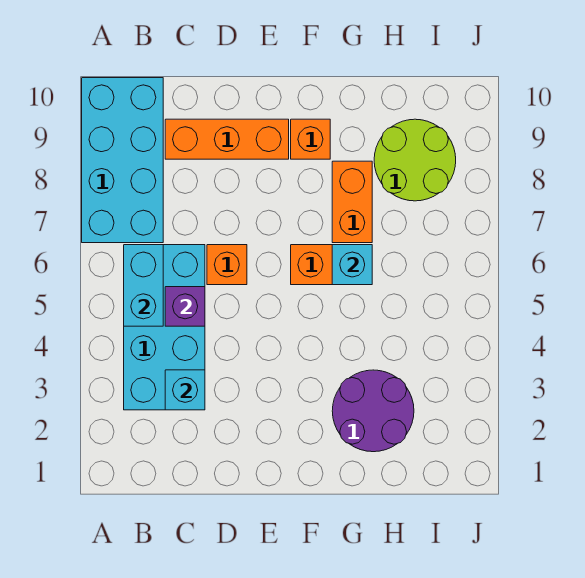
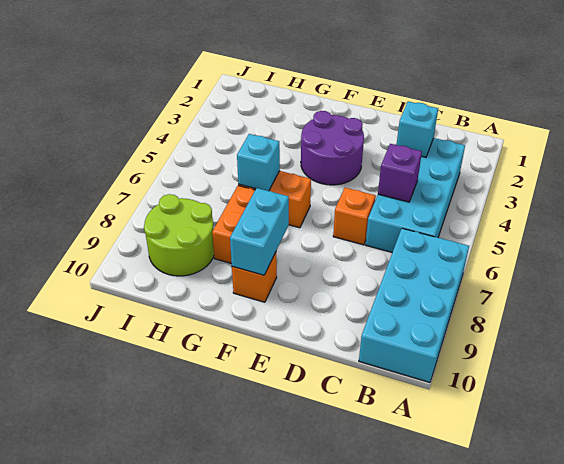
cyan brick B5:B6 level 2 -> cyan brick F8:F9 level 2
orange brick C9:E9 level 1 -> none
purple round brick G2:H3 level 1 -> purple round brick E3:F4 level 1

